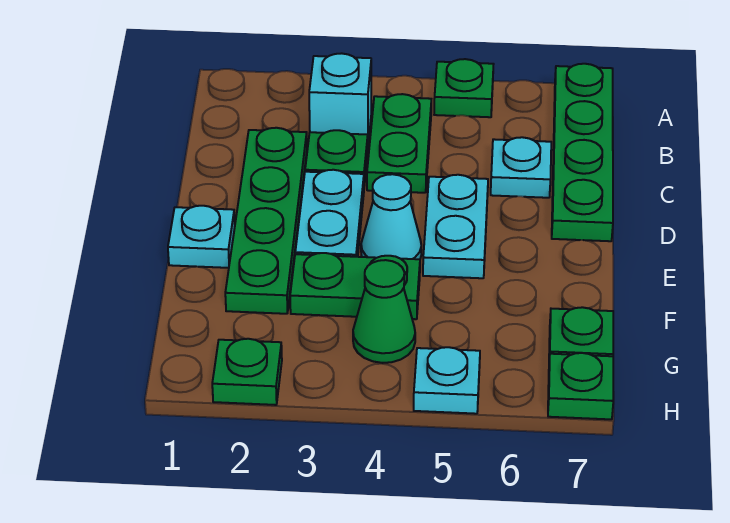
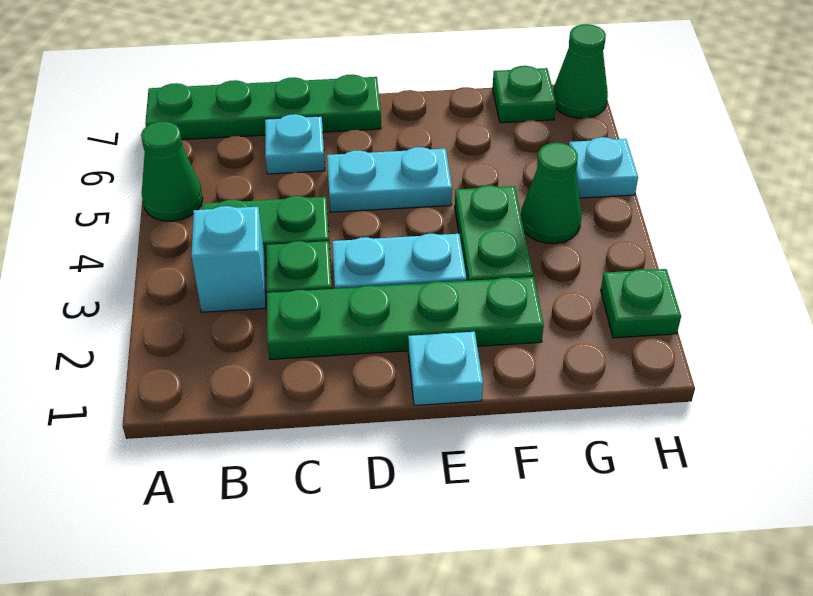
green plate A5 level 1 -> green cone A5 level 1
cyan cone E4 level 1 -> none
green plate H7 level 1 -> green cone H7 level 1

